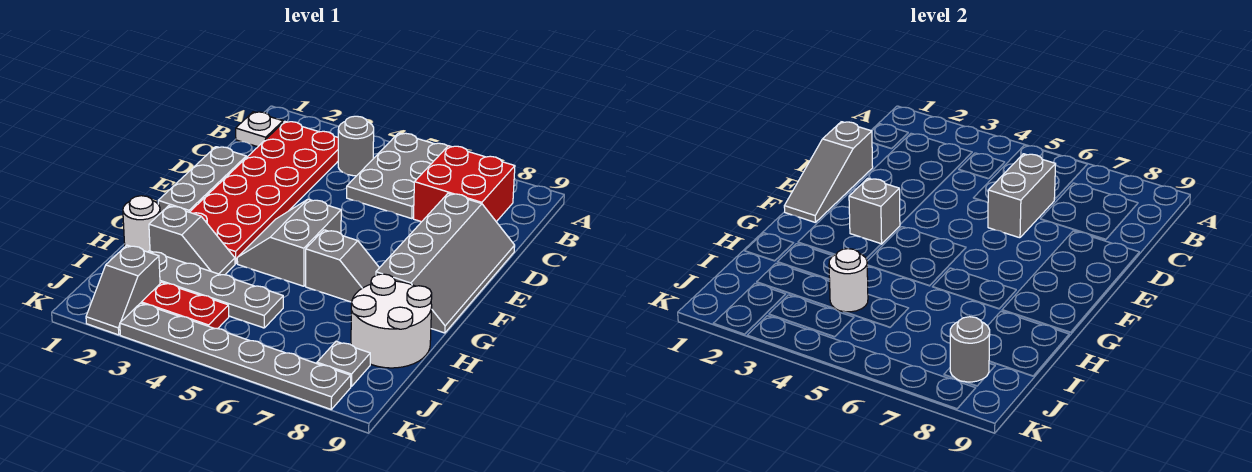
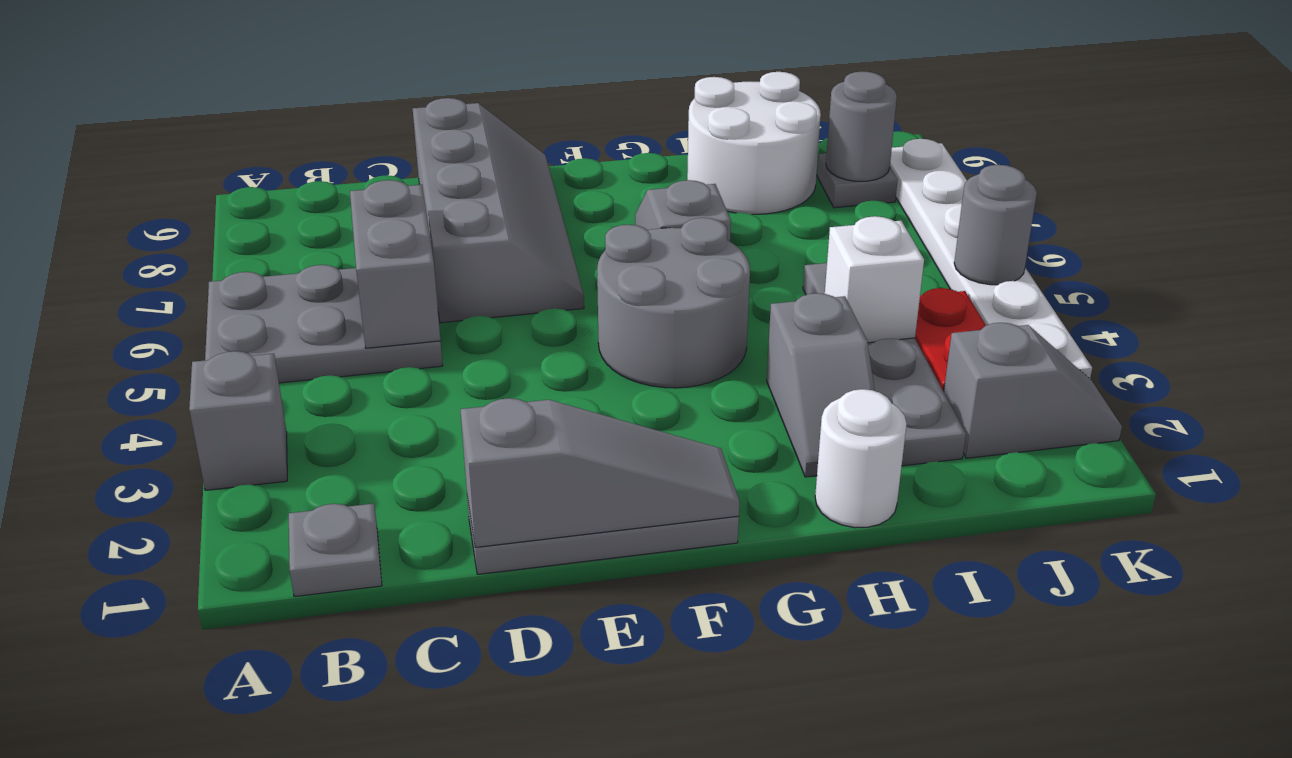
white plate B1 level 1 -> grey plate B1 level 1
red plate B2:G3 level 1 -> none
grey round brick B4 level 1 -> grey round brick K5 level 2
red brick B7:C8 level 1 -> none
grey brick C6:D6 level 2 -> grey brick C5:C6 level 2
grey slope D8:G9 level 1 top 8 -> grey slope D6:E9 level 1 top D
grey brick F3 level 2 -> grey brick A3 level 1
grey slope F4:G5 level 1 top 5 -> grey round brick F4:G5 level 1
grey slope H2:H3 level 1 top 2 -> grey slope H2:H3 level 1 top 3
white round brick I4 level 2 -> white brick I4 level 2
grey plate K3:K8 level 1 -> white plate K3:K8 level 1

